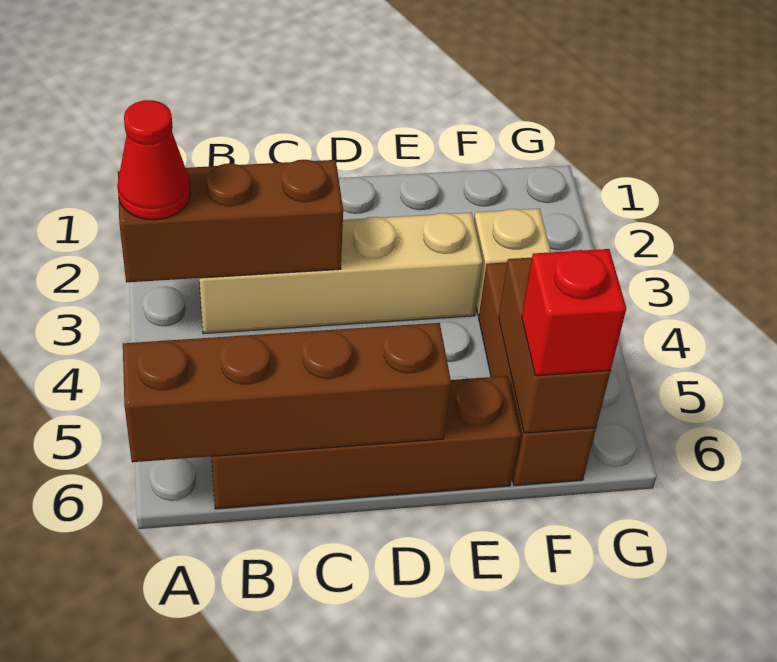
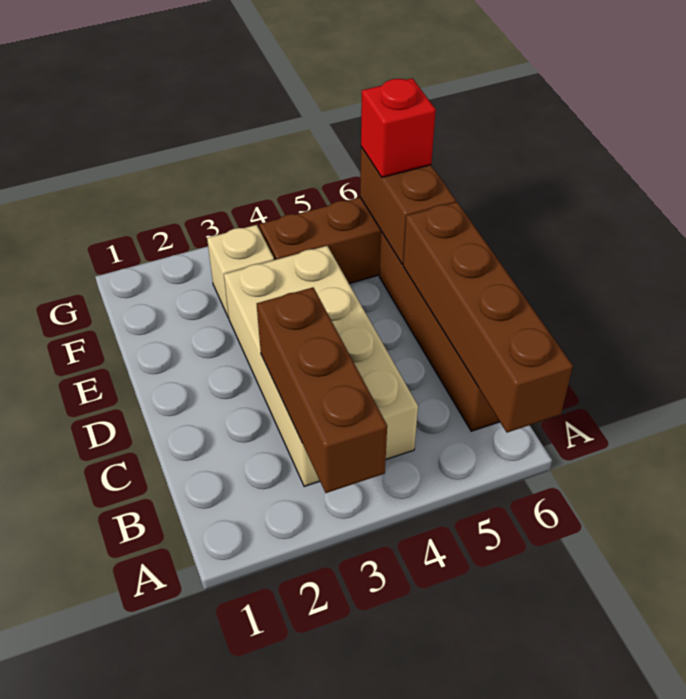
red cone A3 level 3 -> none
tan brick B3:E3 level 1 -> tan brick B3:E4 level 1
brown brick F5:F6 level 2 -> brown brick E6:F6 level 2

